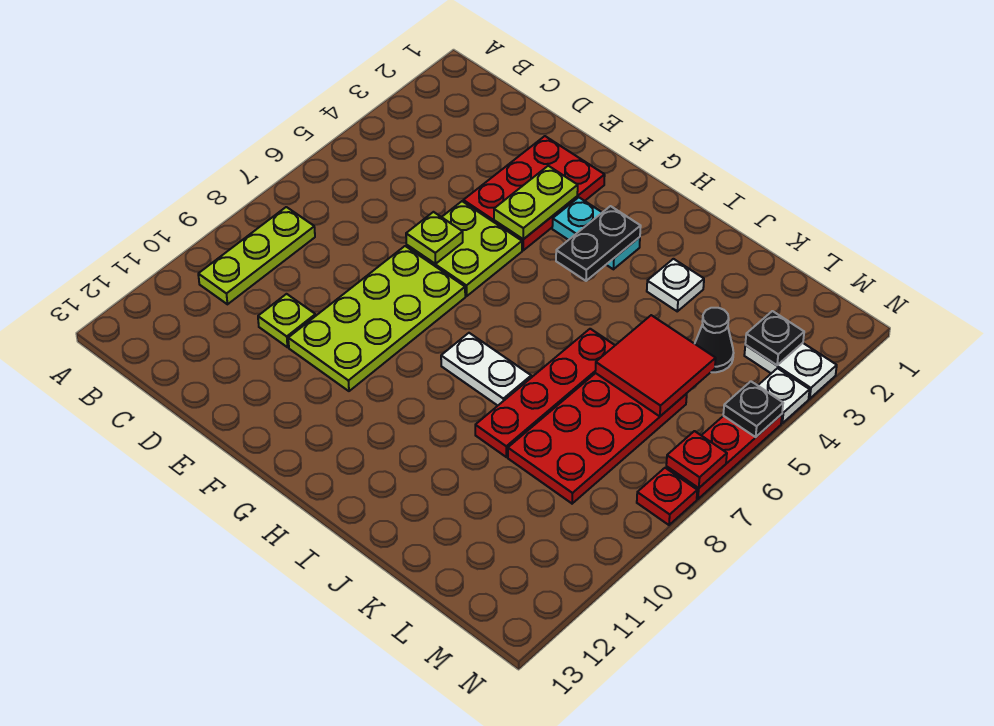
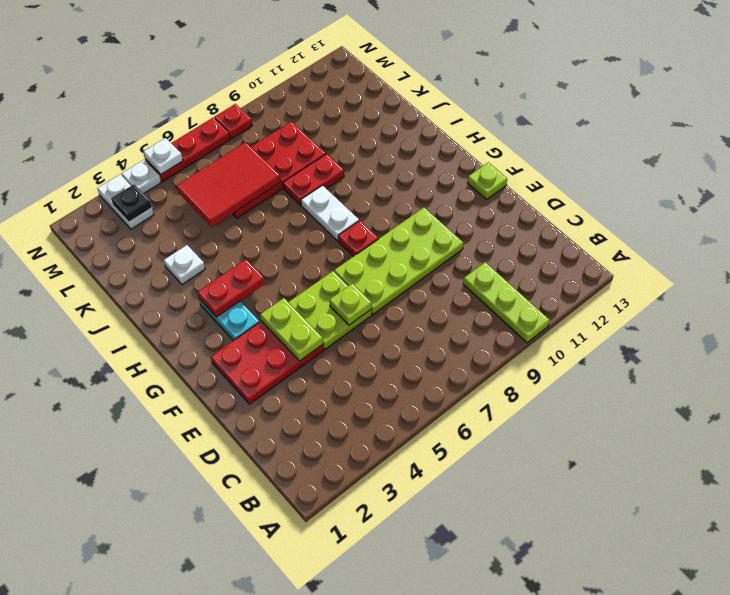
lime plate B8:B10 level 1 -> lime plate A10:C10 level 1
lime plate D10 level 1 -> lime plate F13 level 1
lime plate F3:F4 level 2 -> lime plate E4:F4 level 2
black plate H3:H4 level 2 -> red plate H3:H4 level 2
red plate J6:J9 level 1 -> red plate J8:J9 level 1
red tile K5:L6 level 2 -> red tile K5:L7 level 2
black cone L4 level 1 -> none
black plate N5 level 2 -> white plate N5 level 2
red plate N7 level 2 -> red plate G8 level 1

